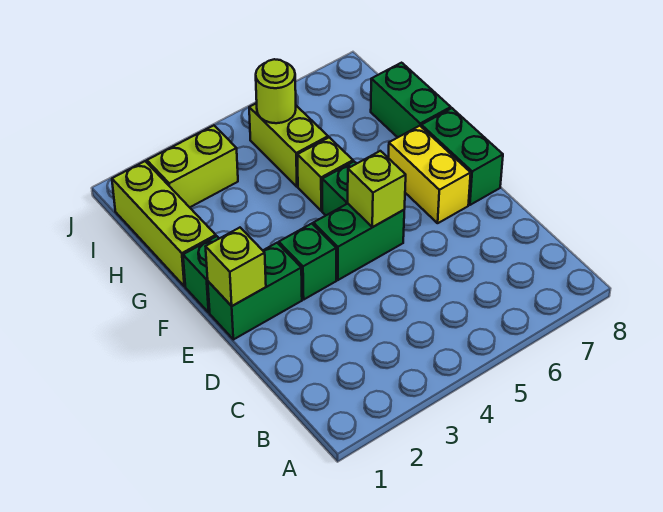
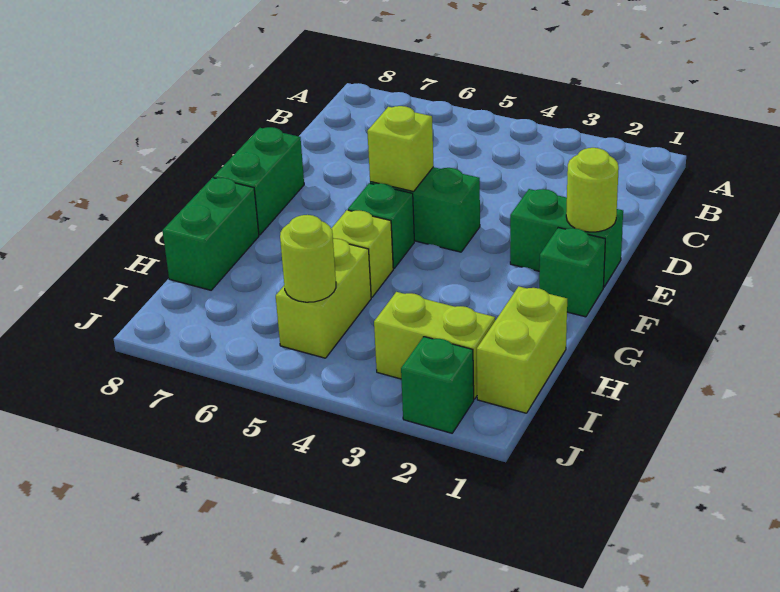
lime brick E1 level 2 -> lime round brick E1 level 2
green brick E3 level 1 -> green brick J2 level 1
yellow brick E7:F7 level 1 -> none
lime brick G1:I1 level 1 -> lime brick H1:I1 level 1

